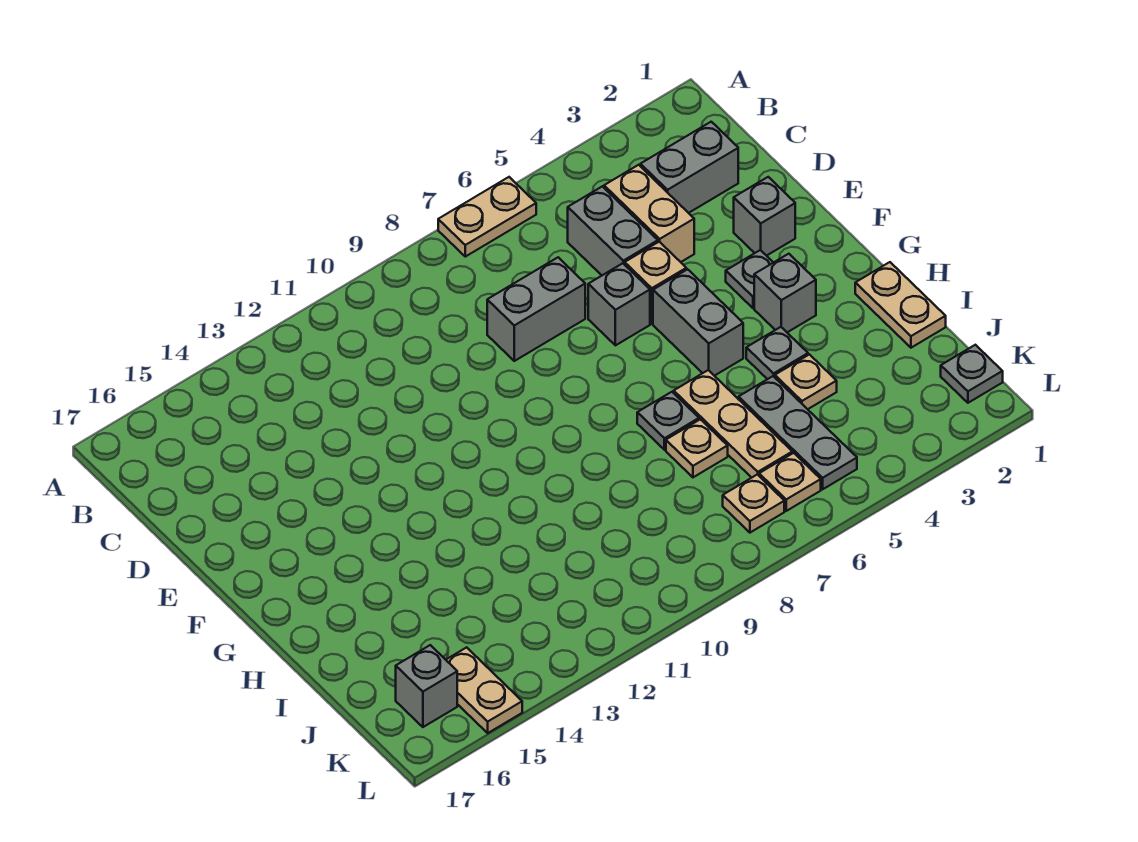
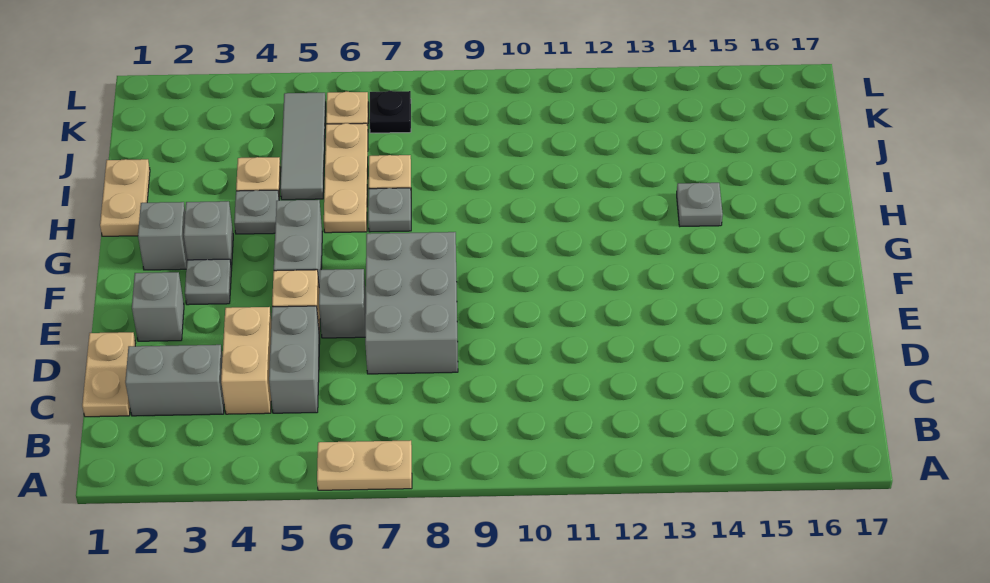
grey brick D7:D8 level 1 -> grey brick D7:F8 level 1
grey plate I5:K5 level 1 -> grey tile I5:K5 level 1
grey plate K1 level 1 -> grey plate H14 level 1
tan plate K7 level 1 -> black plate K7 level 1
tan plate K15:L15 level 1 -> tan plate C1:D1 level 1
grey brick K16 level 1 -> grey brick G2 level 1

